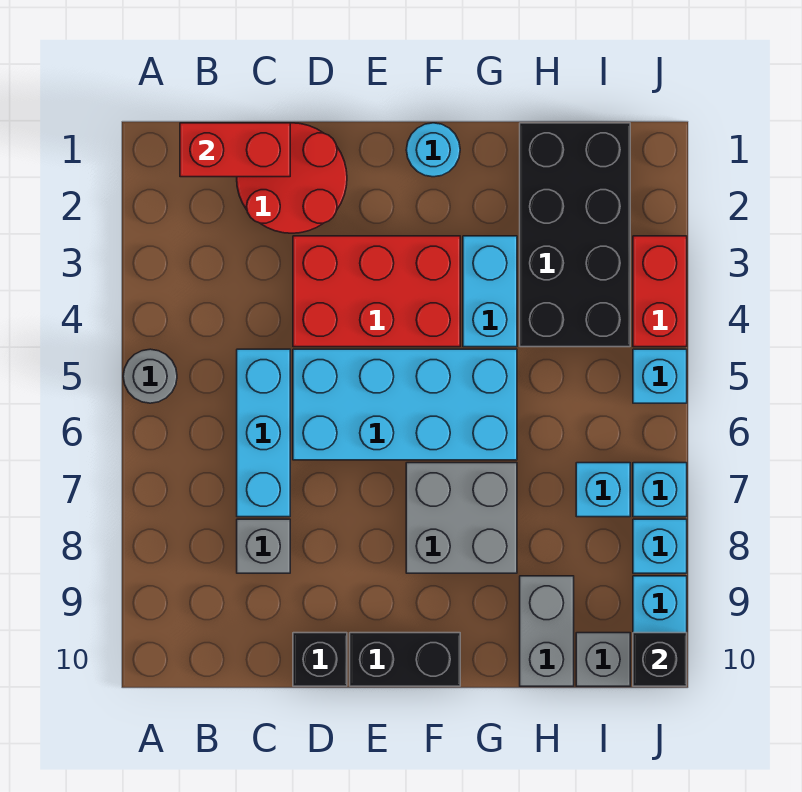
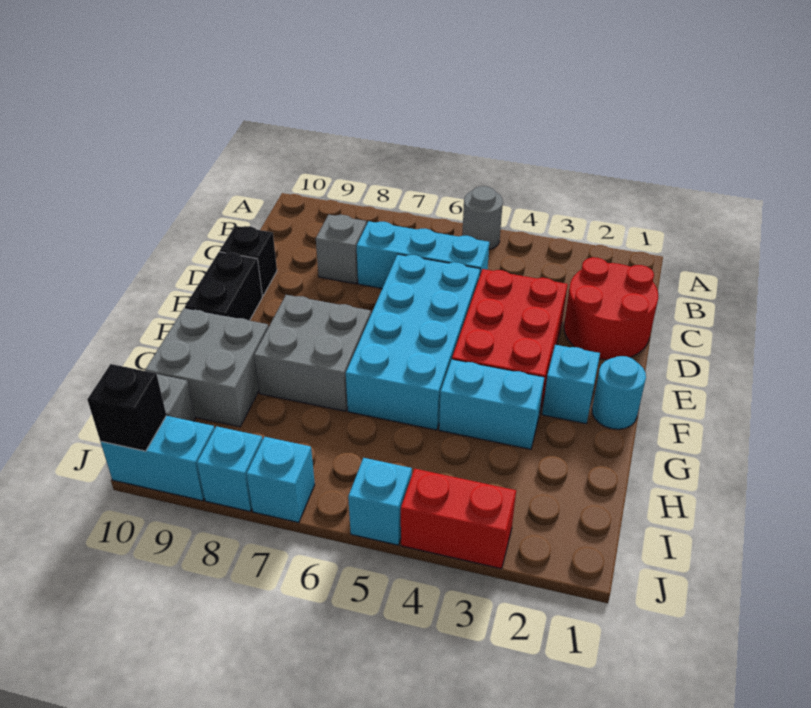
red brick B1:C1 level 2 -> none
black brick H1:I4 level 1 -> none
grey brick H9:H10 level 1 -> grey brick G9:H10 level 1
cyan brick I7 level 1 -> cyan brick F2 level 1

